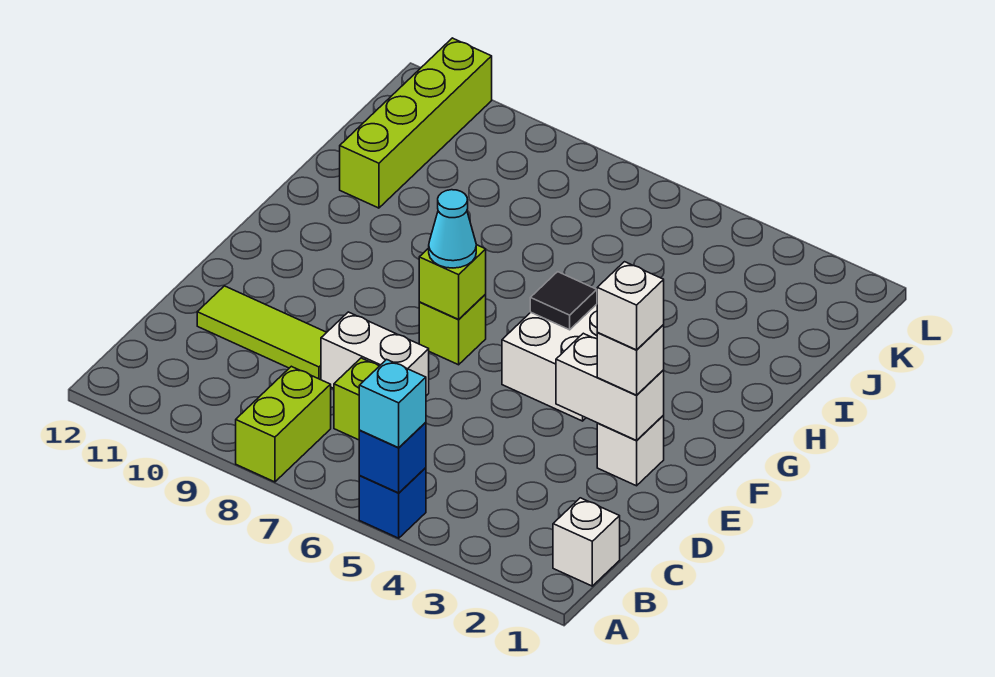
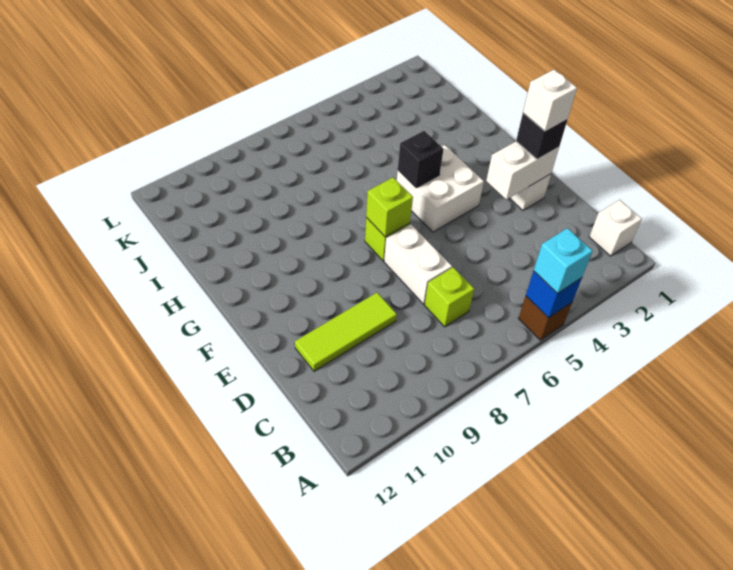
blue brick A5 level 1 -> brown brick A5 level 1
lime brick A8:B8 level 1 -> none
white brick D7:D8 level 1 -> white brick D7:E7 level 1
white brick E2 level 3 -> black brick E2 level 3
cyan cone F7 level 3 -> none
black tile G5 level 2 -> black brick G5 level 2
lime brick I11:L11 level 1 -> none

